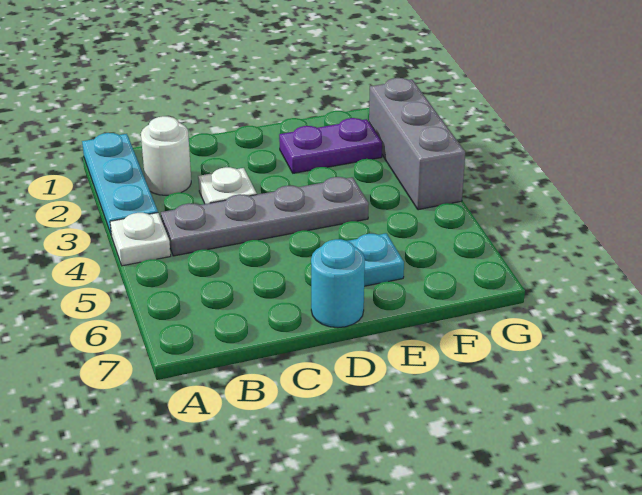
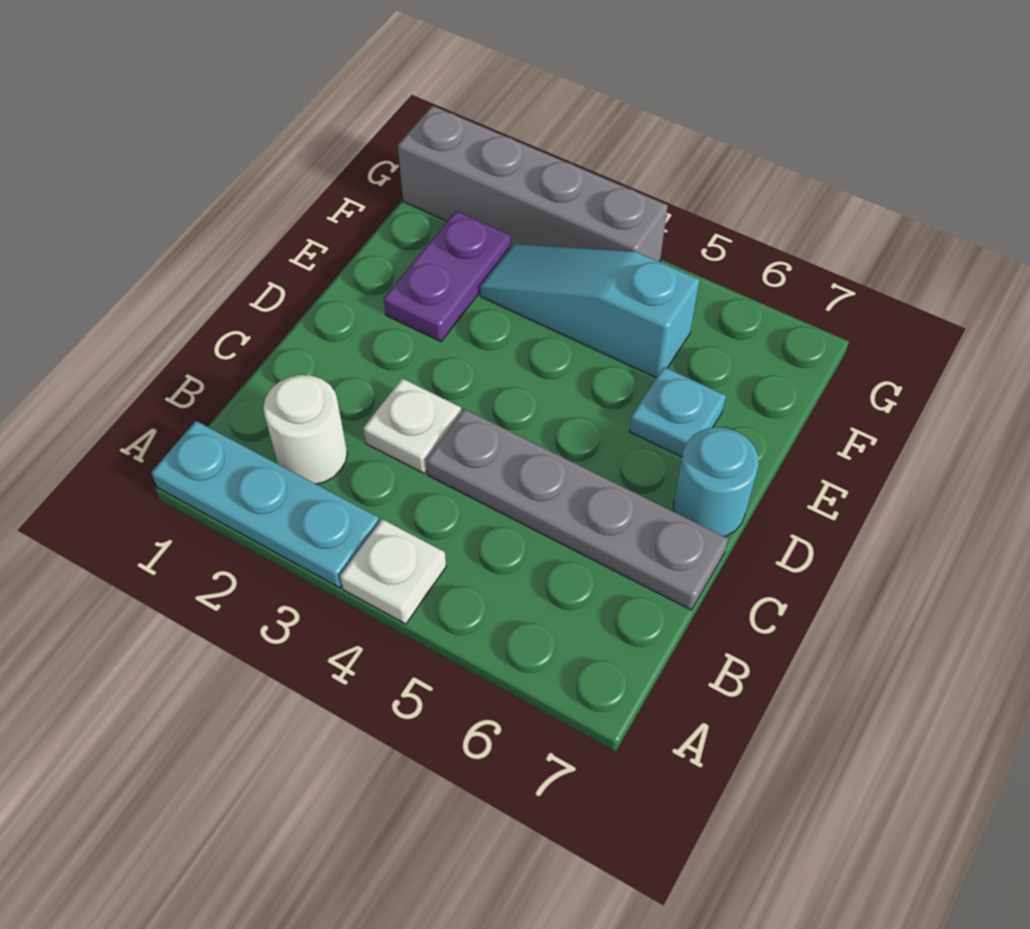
grey plate B4:E4 level 1 -> grey plate C4:C7 level 1
none -> cyan slope F3:F5 level 1 top 5
grey brick G2:G4 level 1 -> grey brick G1:G4 level 1

